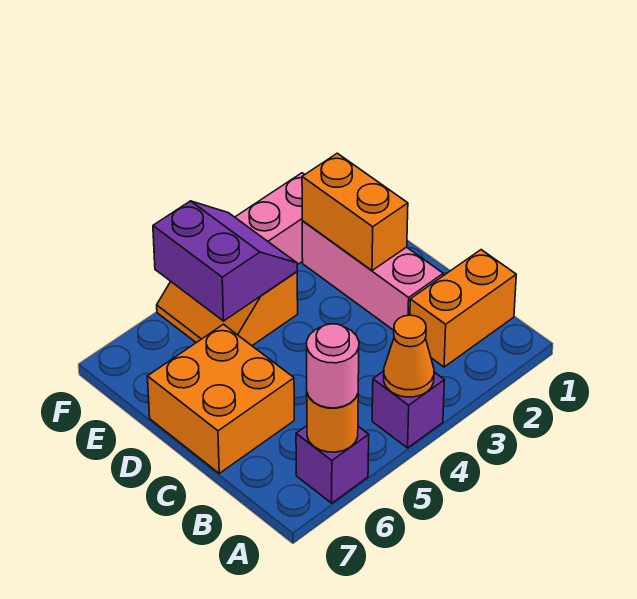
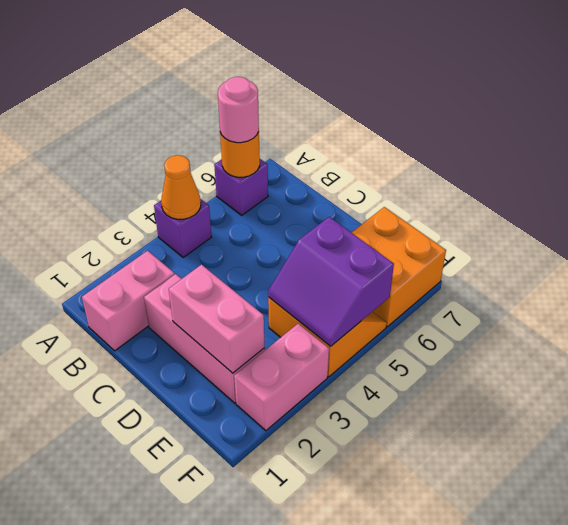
orange brick B1:B2 level 1 -> pink brick B1:B2 level 1
orange brick C6:D7 level 1 -> orange brick E6:F7 level 1
orange brick D2:E2 level 2 -> pink brick D2:E2 level 2

